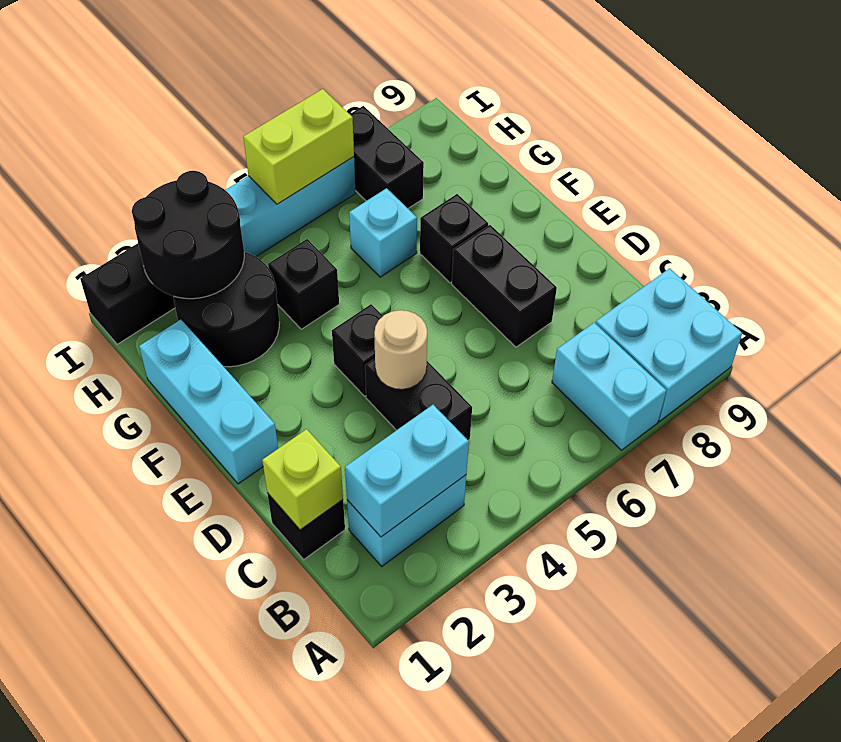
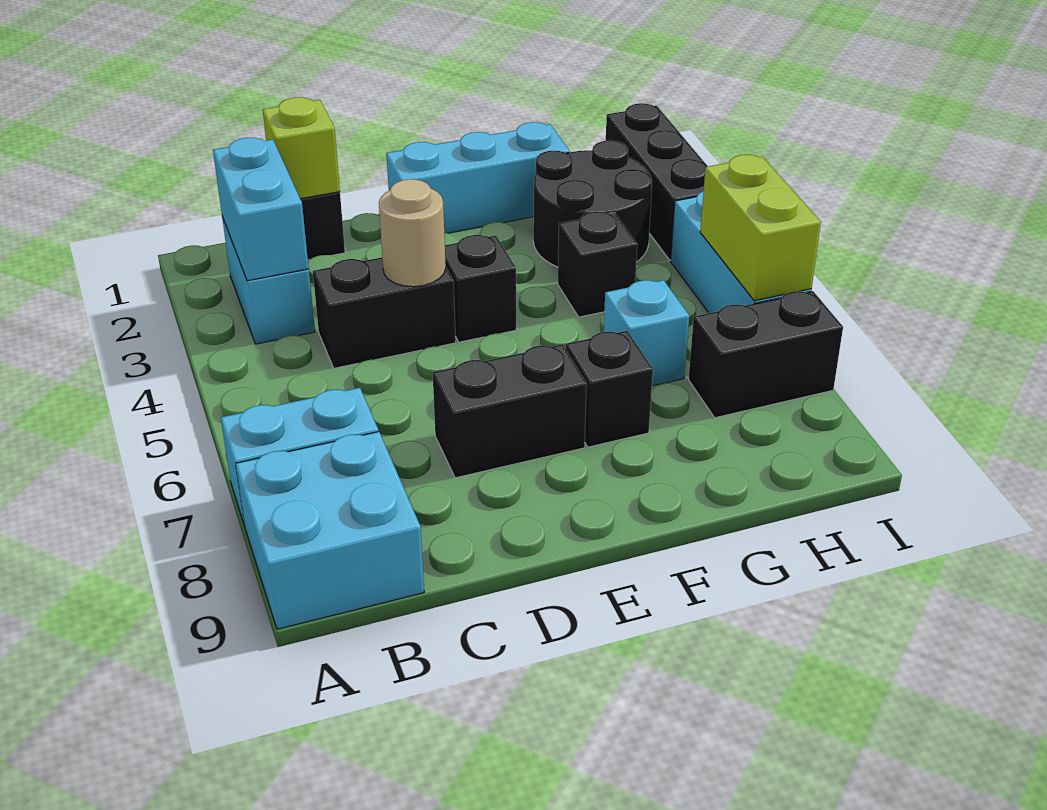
black round brick H2:I3 level 2 -> none

